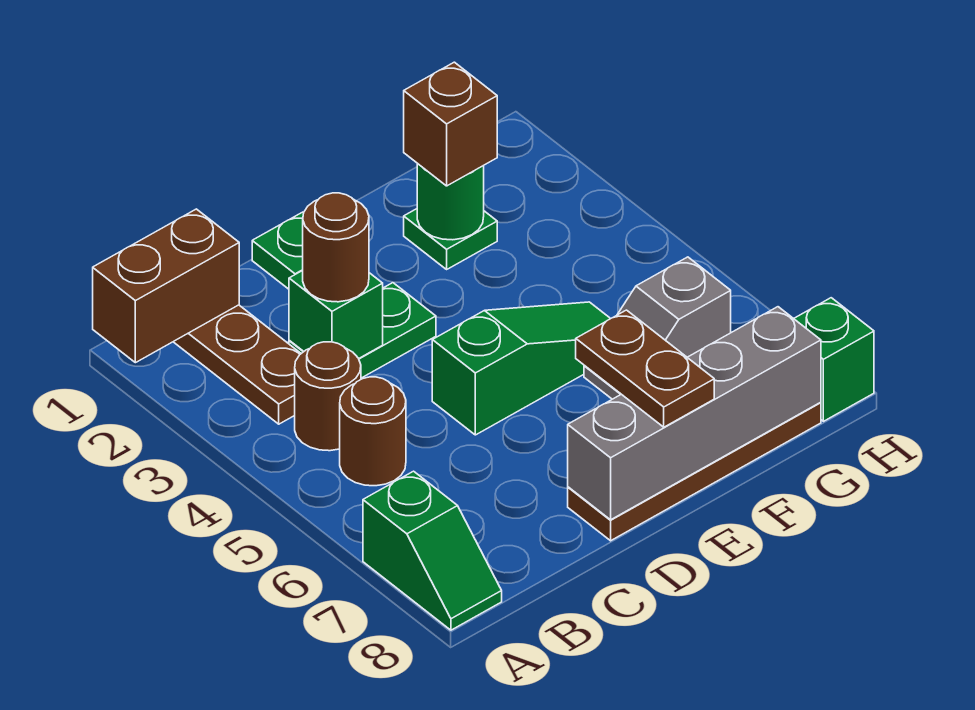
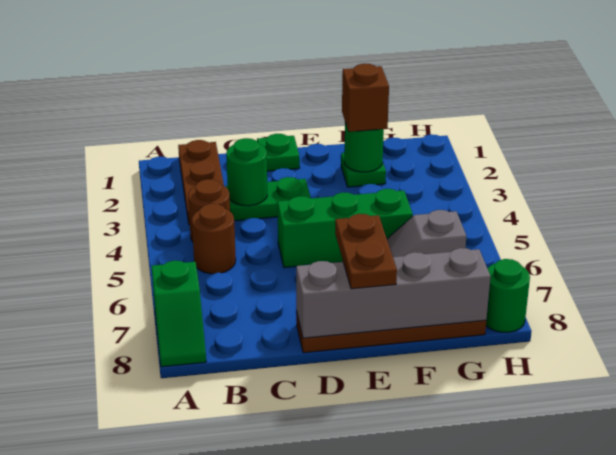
brown brick A1:B1 level 2 -> none
green brick C3 level 2 -> green round brick C3 level 2
brown round brick C3 level 3 -> none
green slope D5:F5 level 1 top D -> green brick D5:F5 level 1
green brick H8 level 1 -> green round brick H8 level 1

